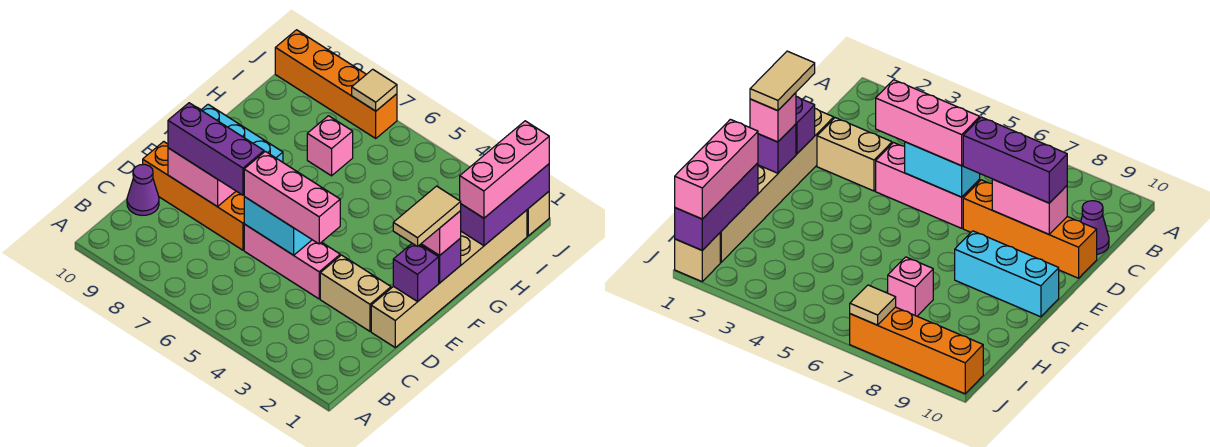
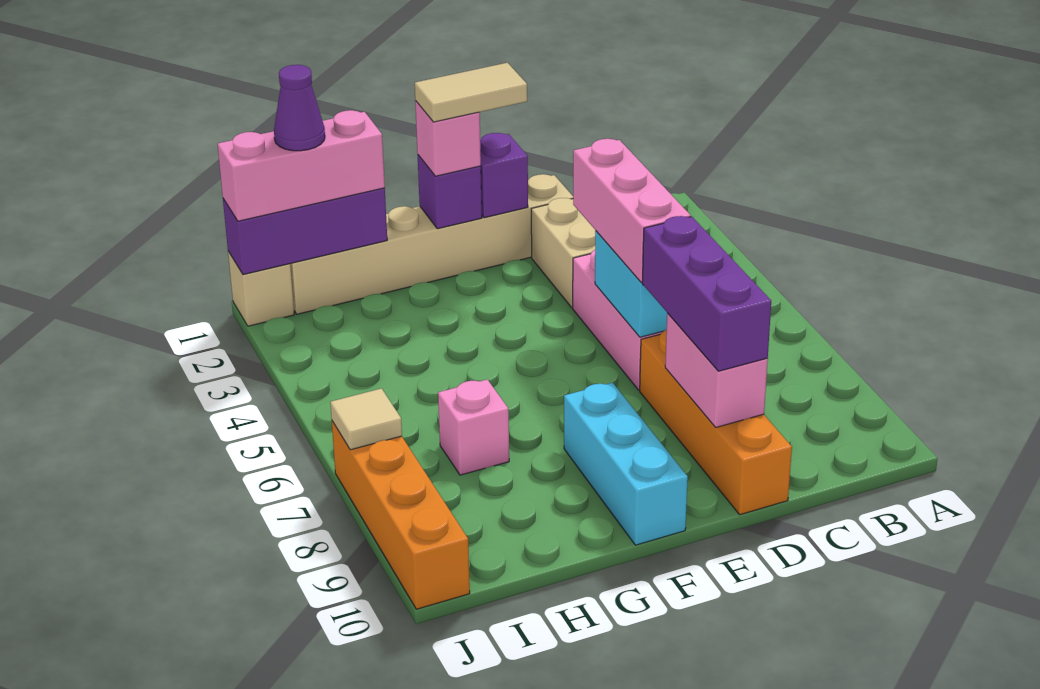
purple cone C10 level 1 -> purple cone I1 level 4

